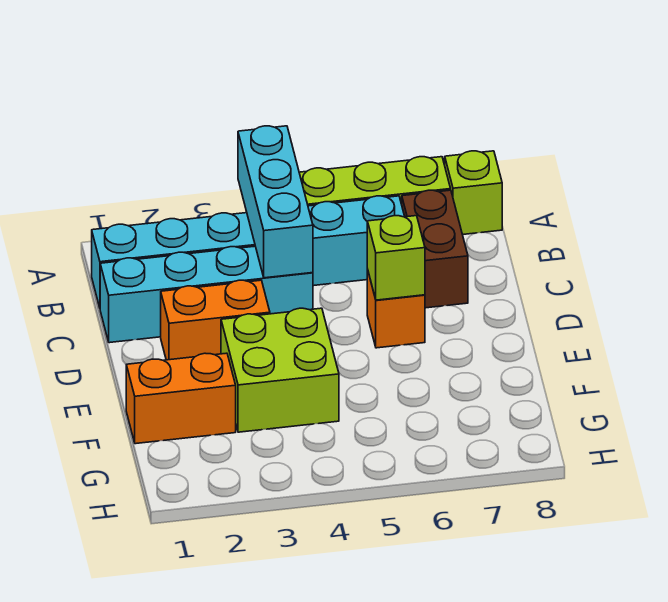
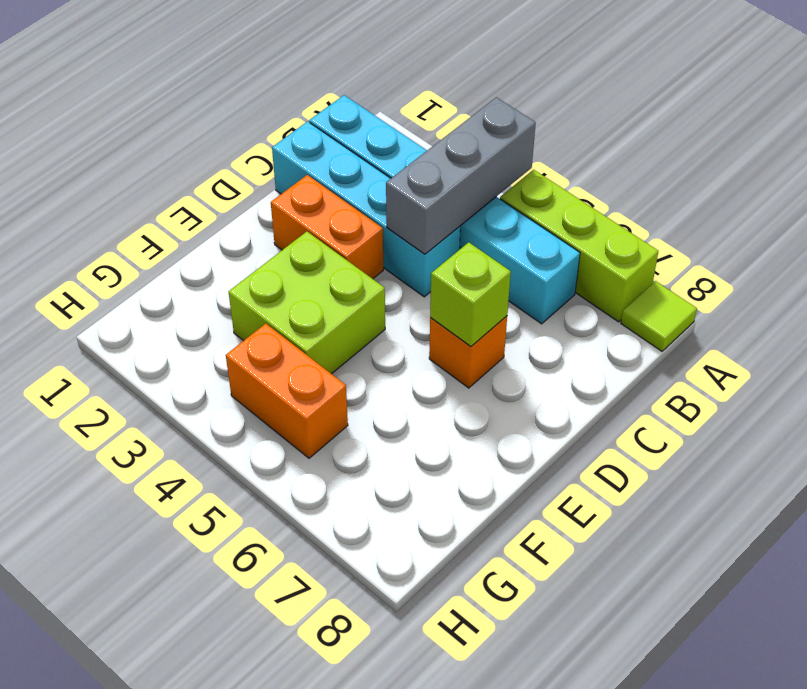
cyan brick A4:C4 level 2 -> grey brick A4:C4 level 2
lime brick A8 level 1 -> lime tile A8 level 1
brown brick B7:C7 level 1 -> none
orange brick F1:F2 level 1 -> orange brick G4:G5 level 1

